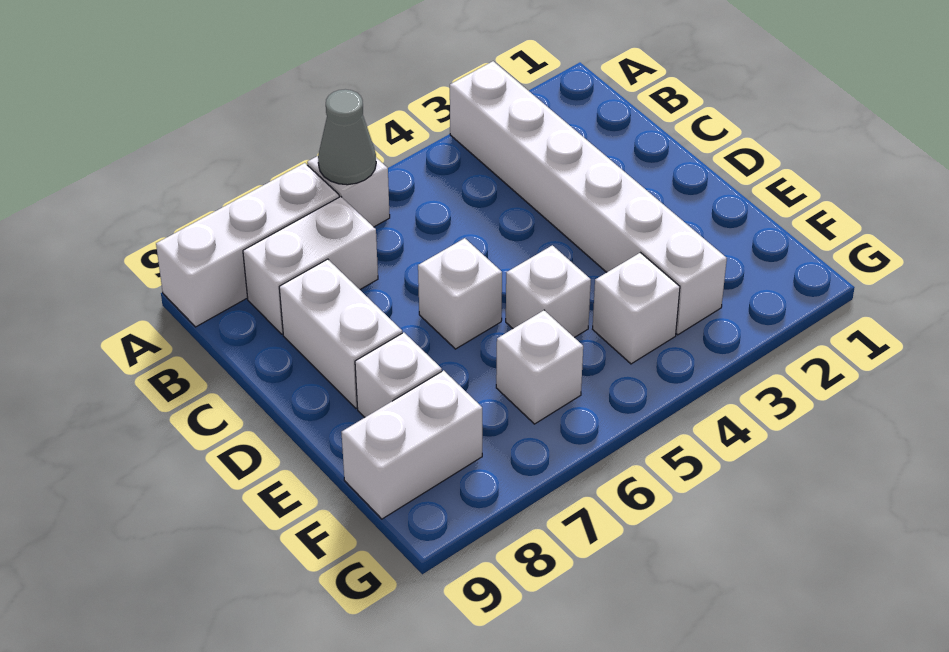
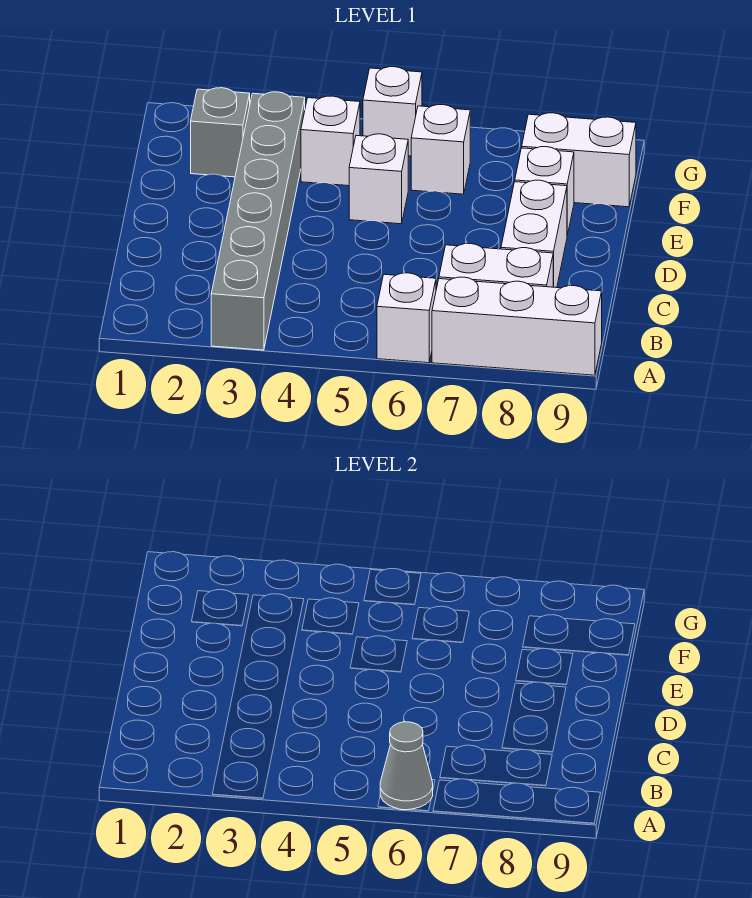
white brick A3:F3 level 1 -> grey brick A3:F3 level 1
white brick D6 level 1 -> white brick G5 level 1
none -> grey brick F2 level 1

